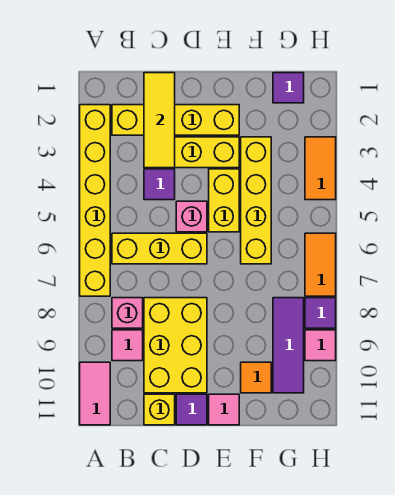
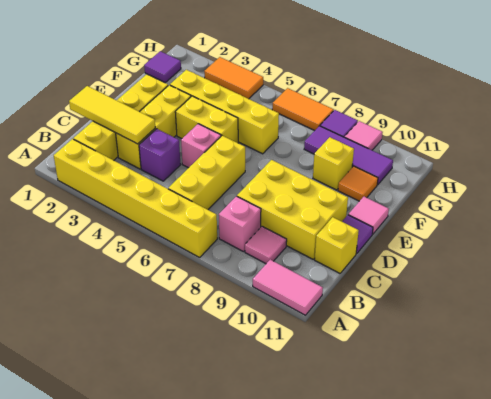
purple tile C4 level 1 -> purple brick C4 level 1
none -> yellow brick F9 level 1

